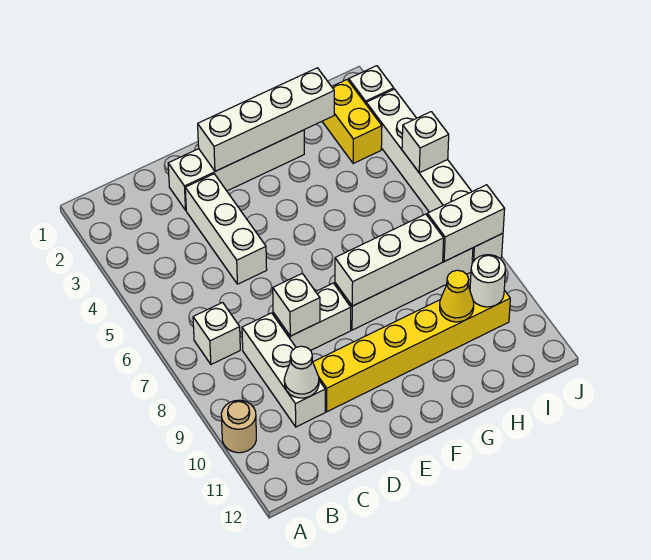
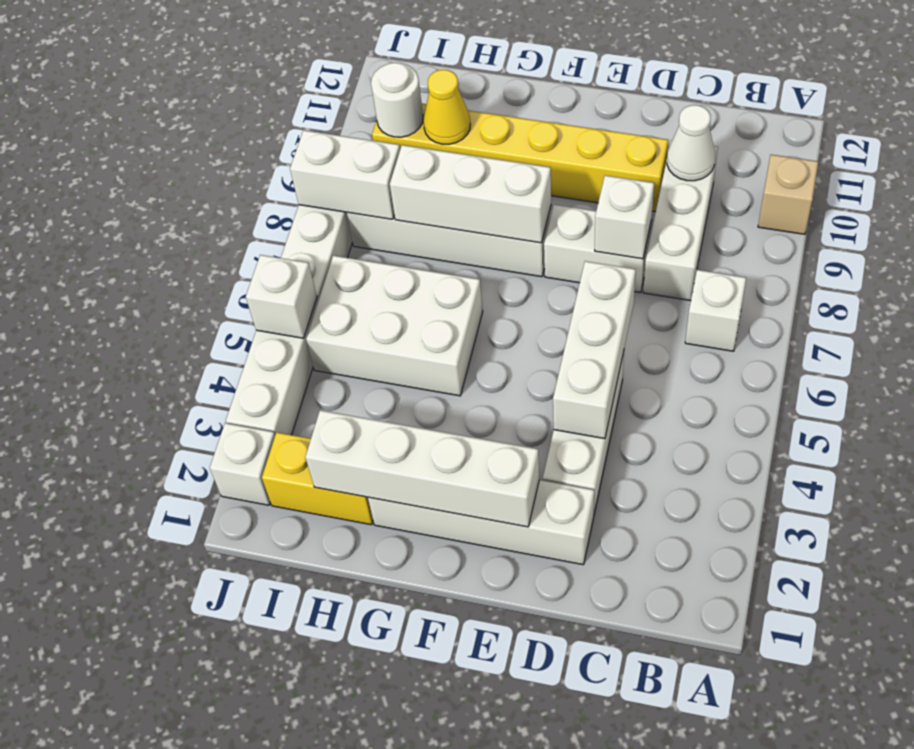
tan round brick A10 level 1 -> tan brick A10 level 1
none -> white brick D4:D6 level 2
none -> white brick G5:I6 level 1
yellow brick I2:I3 level 1 -> yellow brick H2:I2 level 1

